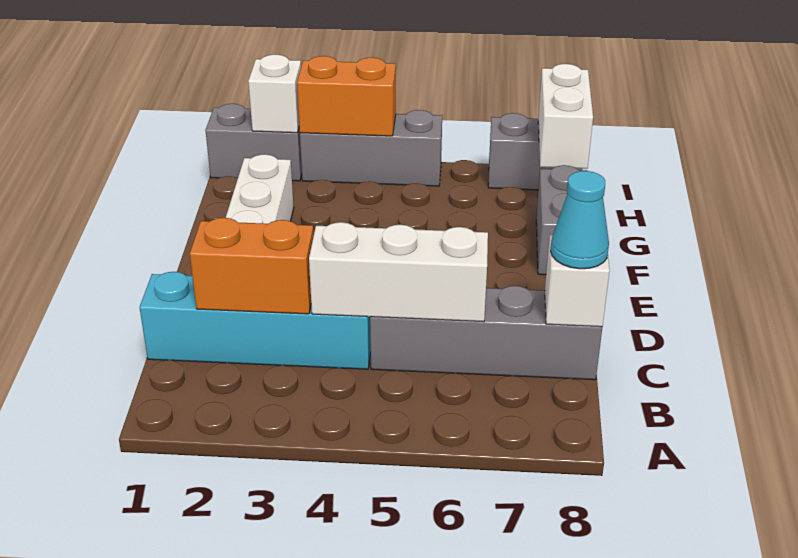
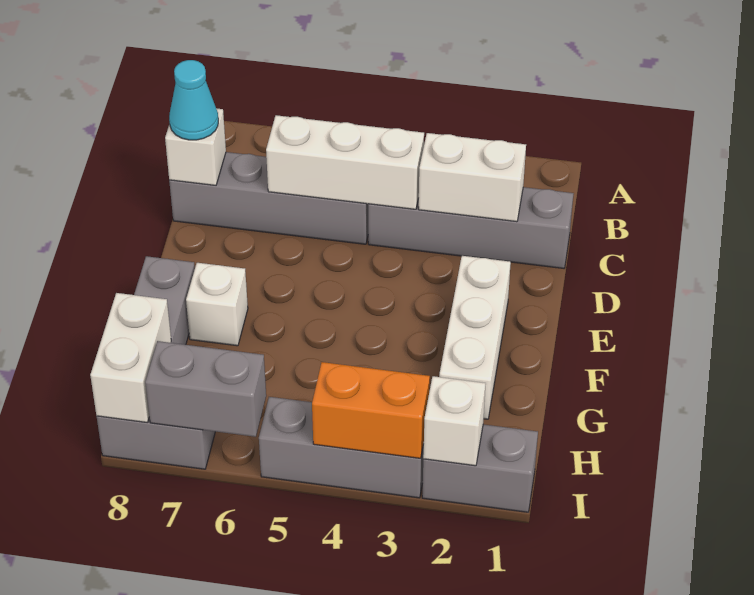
cyan brick C1:C4 level 1 -> grey brick C1:C4 level 1
orange brick C2:C3 level 2 -> white brick C2:C3 level 2
none -> white brick F7 level 1
none -> grey brick I6:I7 level 2

